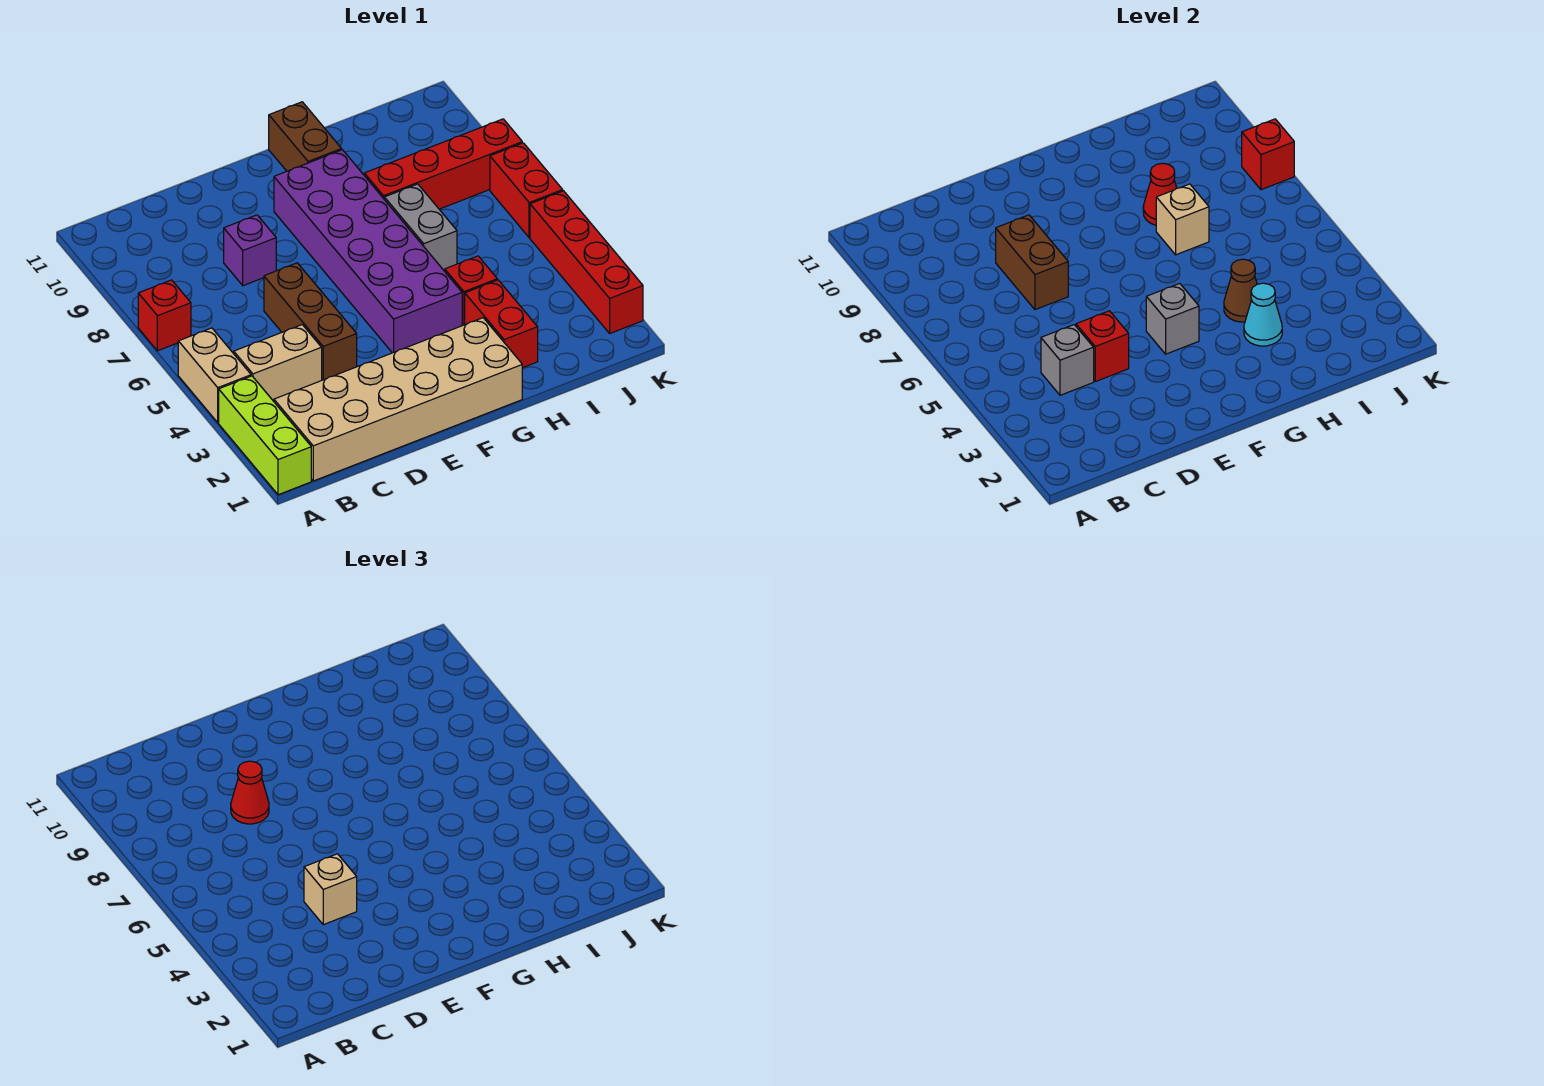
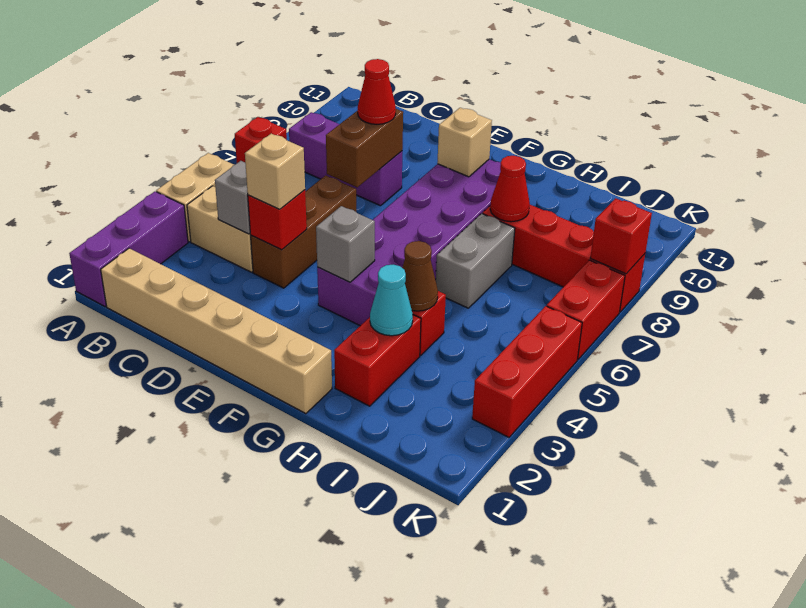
lime brick A1:A3 level 1 -> purple brick A1:A3 level 1
tan brick B1:G2 level 1 -> tan brick B1:G1 level 1
purple brick D8 level 1 -> purple brick B8:D8 level 1
brown brick G10:G11 level 1 -> none
tan brick H7 level 2 -> tan brick F9 level 2
red brick K2:K5 level 1 -> red brick K3:K5 level 1

